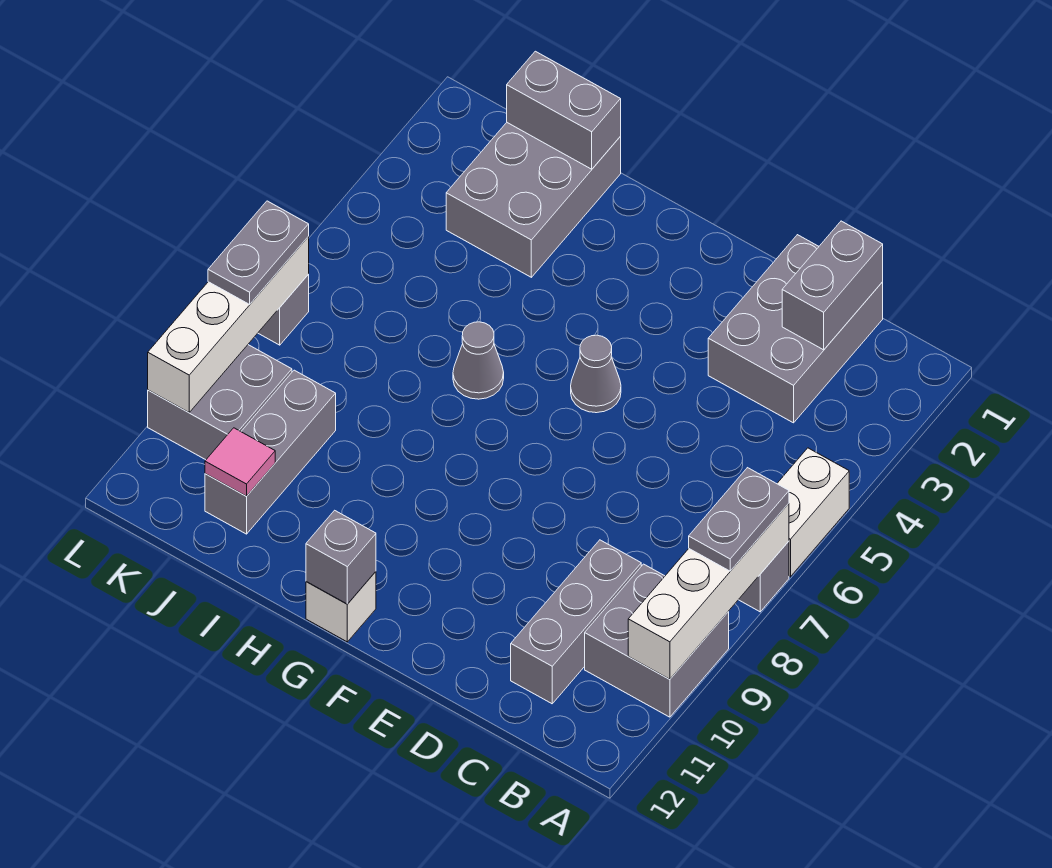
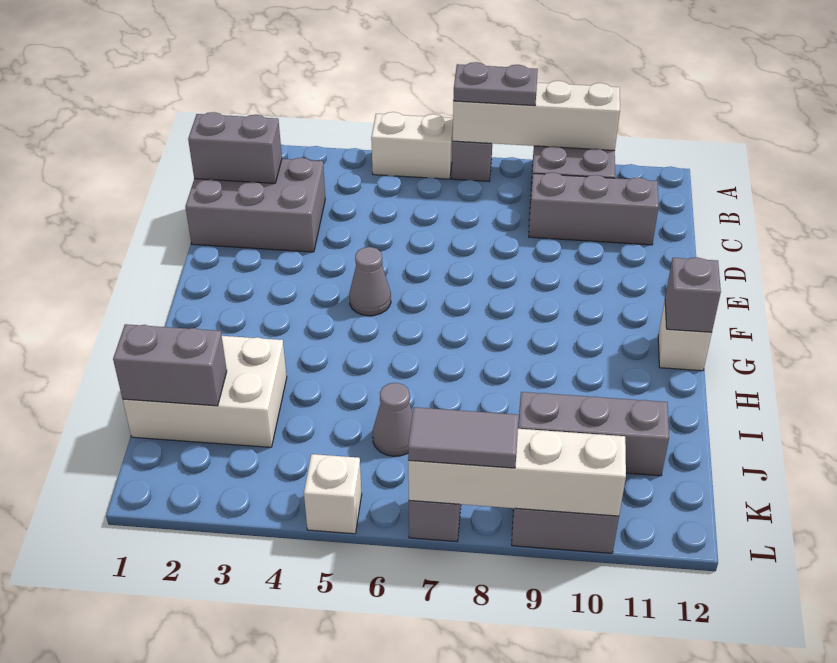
grey cone H6 level 1 -> grey cone J6 level 1
grey brick I1:J3 level 1 -> white brick I1:J3 level 1
grey brick I1:J1 level 2 -> grey brick J1:J2 level 2
pink tile J11 level 2 -> none
none -> white brick L5 level 1
grey plate L7:L8 level 3 -> grey tile L7:L8 level 3

